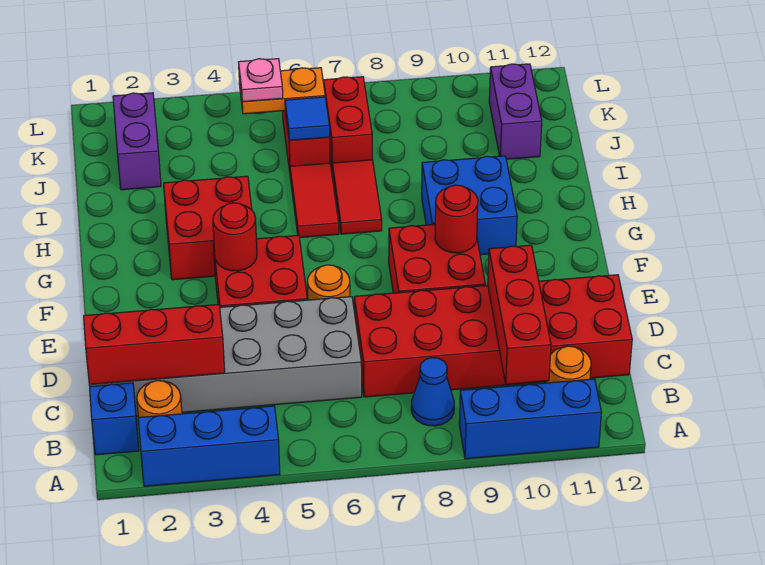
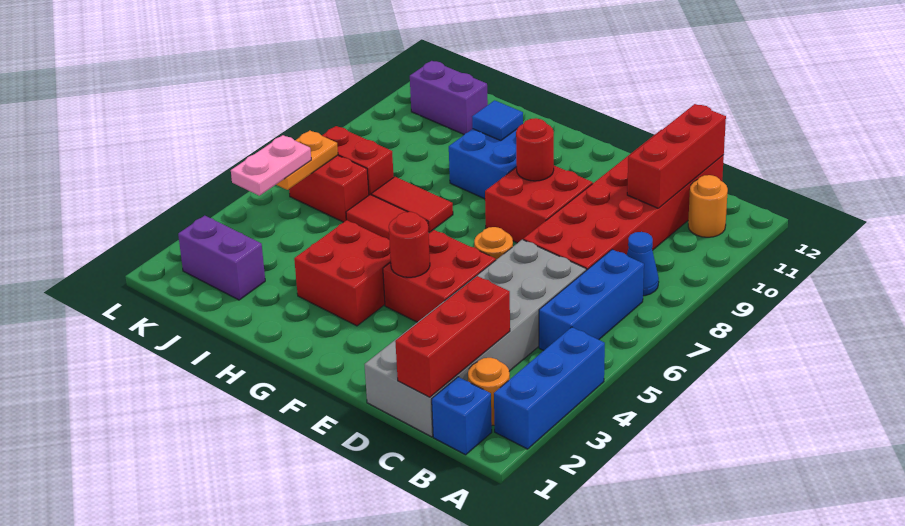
blue brick A9:A11 level 1 -> blue brick B5:B7 level 1
red brick B10:D10 level 2 -> red brick C10:C12 level 2
blue tile J6 level 2 -> blue tile H10 level 2
pink plate K5 level 3 -> pink plate K4:K5 level 3

